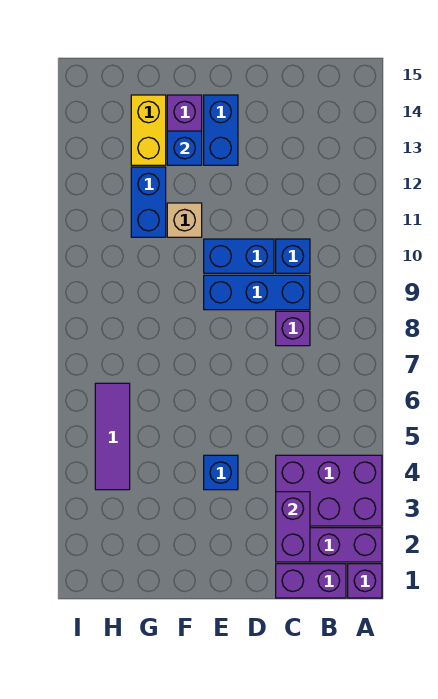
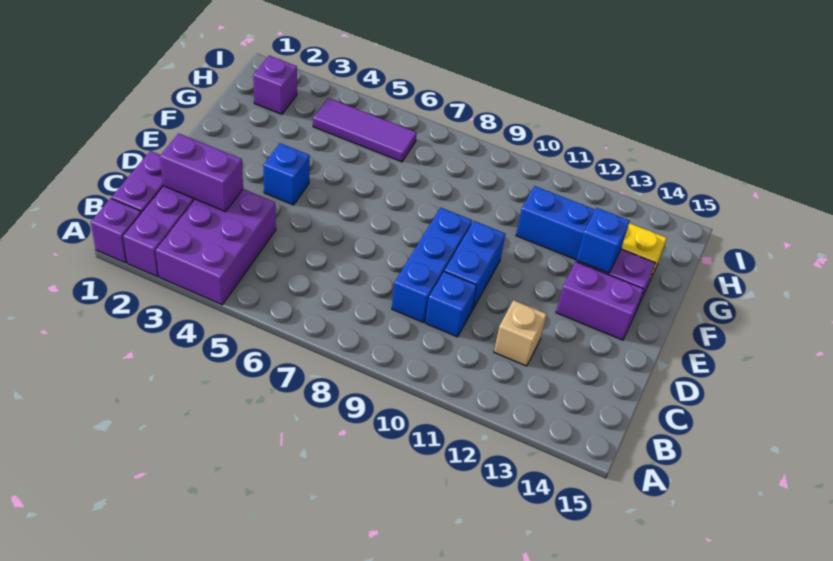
purple brick C8 level 1 -> purple brick H2 level 1
blue brick E13:E14 level 1 -> purple brick E13:E14 level 1
tan brick F11 level 1 -> tan brick C12 level 1

